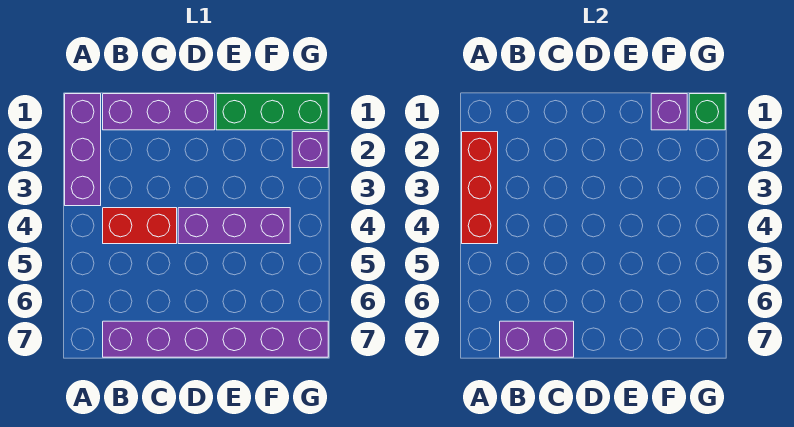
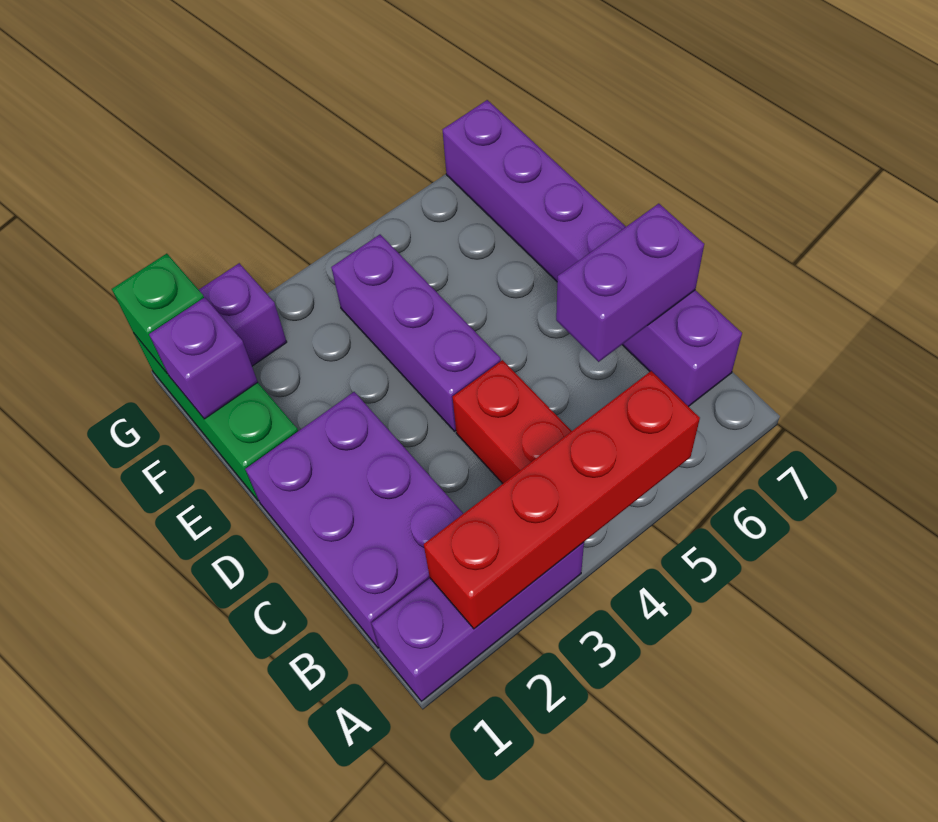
red brick A2:A4 level 2 -> red brick A2:A5 level 2
purple brick B1:D1 level 1 -> purple brick B1:D2 level 1
purple brick B7:C7 level 2 -> purple brick C6:C7 level 2

